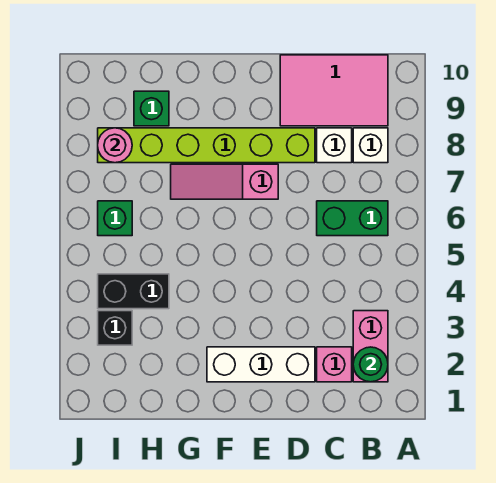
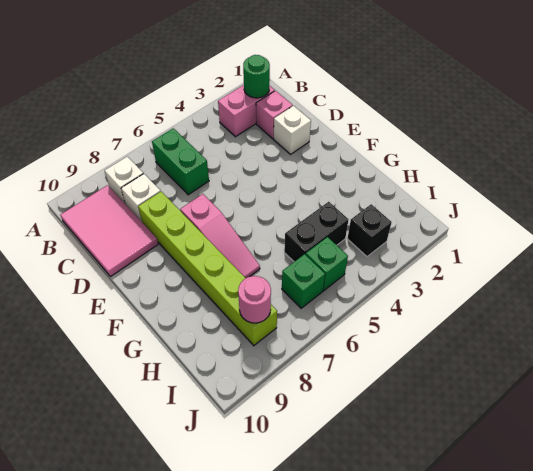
white brick D2:F2 level 1 -> white brick D2 level 1
black brick H4:I4 level 1 -> black brick H4:H5 level 1
green brick H9 level 1 -> green brick I5 level 1

